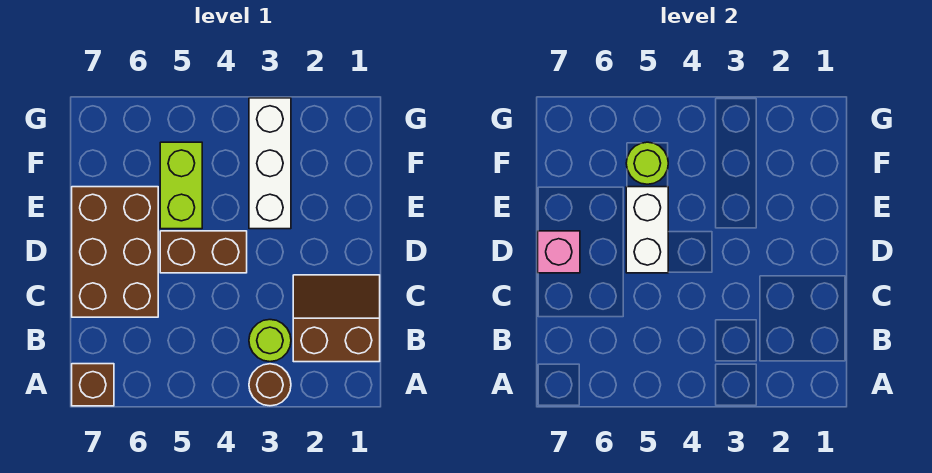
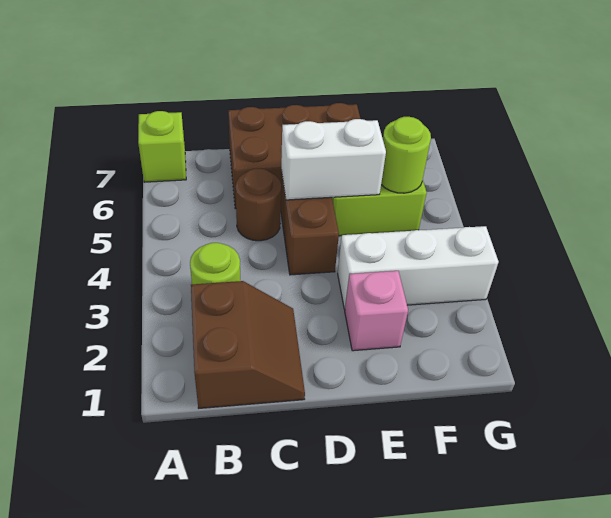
brown round brick A3 level 1 -> brown round brick C5 level 1
brown brick A7 level 1 -> lime brick A7 level 1
pink brick D7 level 2 -> pink brick E2 level 1

